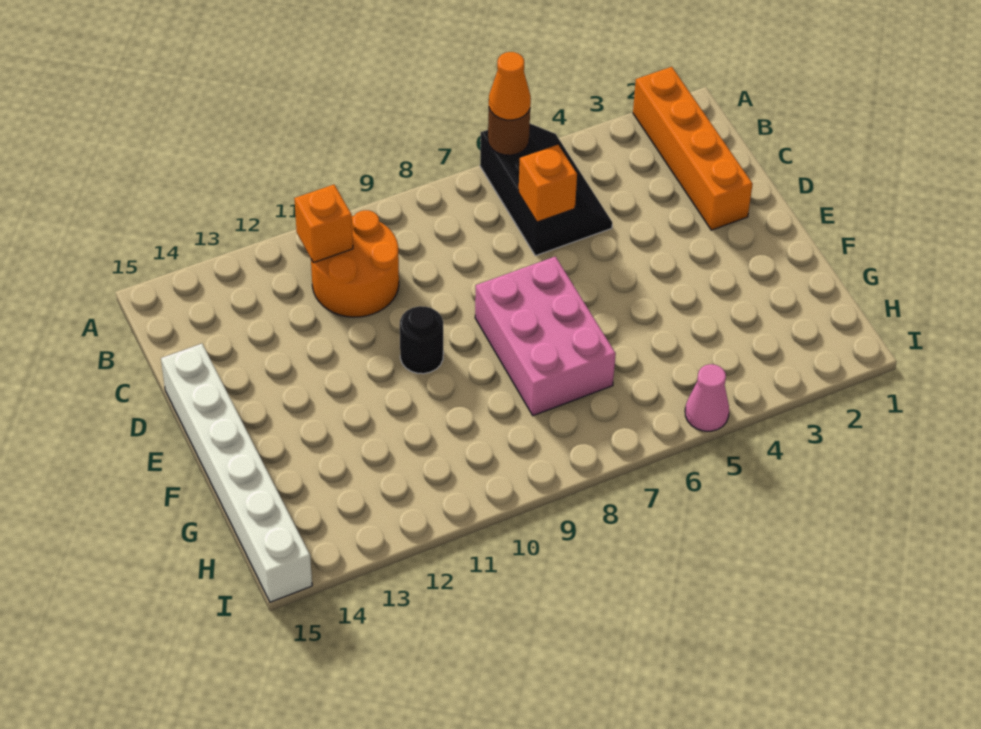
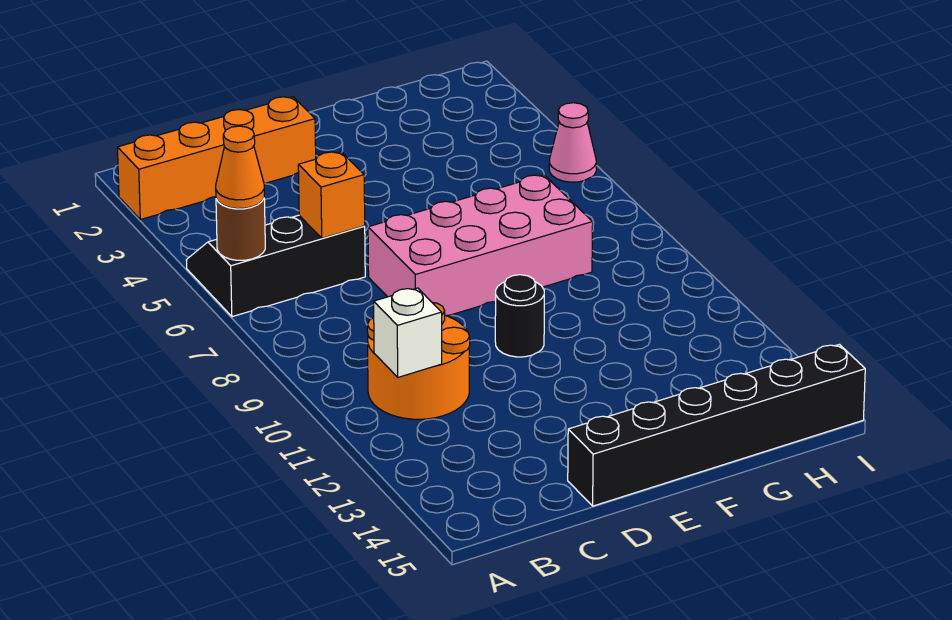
orange brick B11 level 2 -> white brick B11 level 2
white brick D15:I15 level 1 -> black brick D15:I15 level 1
pink brick E7:G8 level 1 -> pink brick D7:G8 level 1

